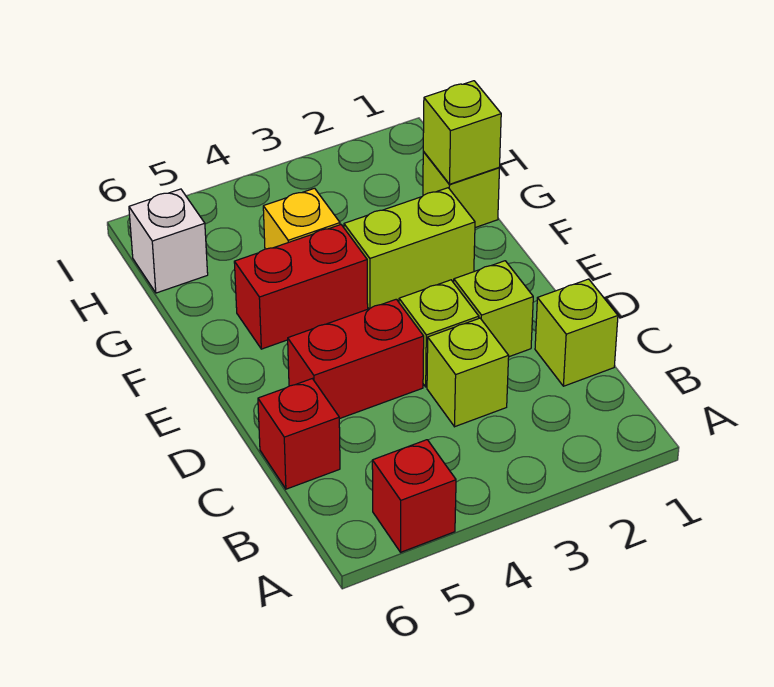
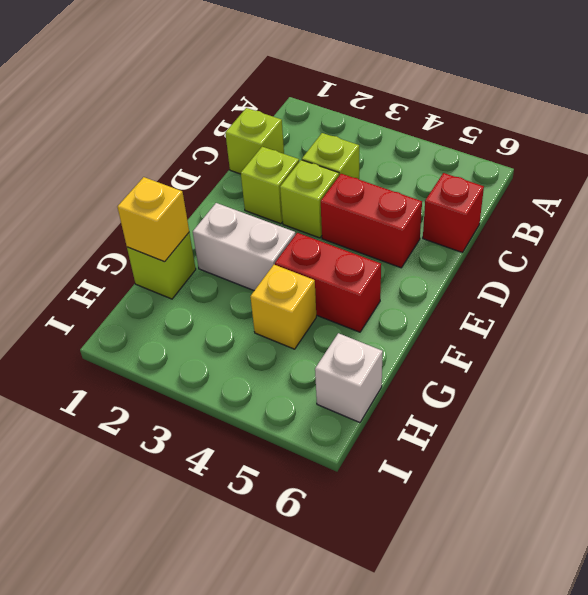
red brick A5 level 1 -> none
lime brick F2:F3 level 1 -> white brick F2:F3 level 1
lime brick G1 level 2 -> yellow brick G1 level 2

